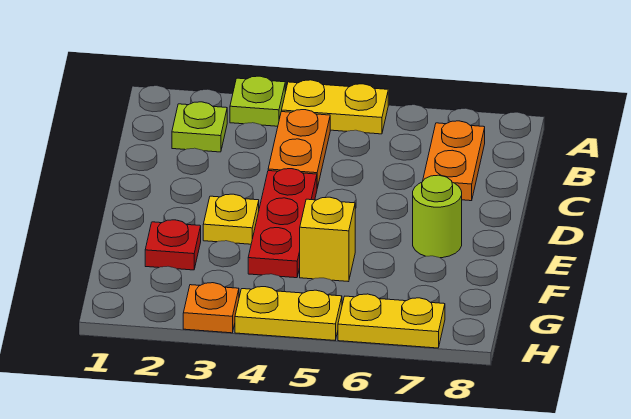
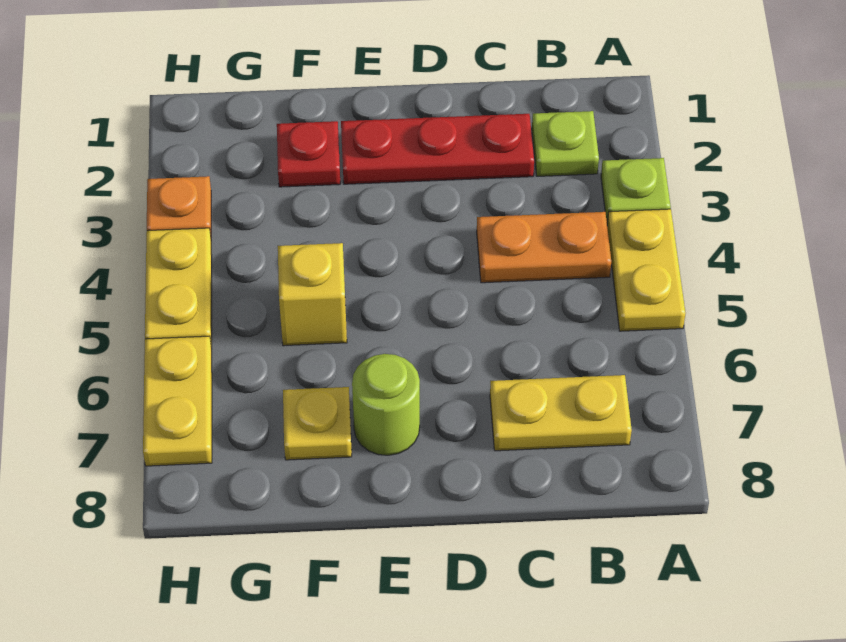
orange plate B7:C7 level 1 -> yellow plate B7:C7 level 1
red plate D4:F4 level 1 -> red plate C2:E2 level 1
yellow plate E3 level 1 -> yellow plate F7 level 1

